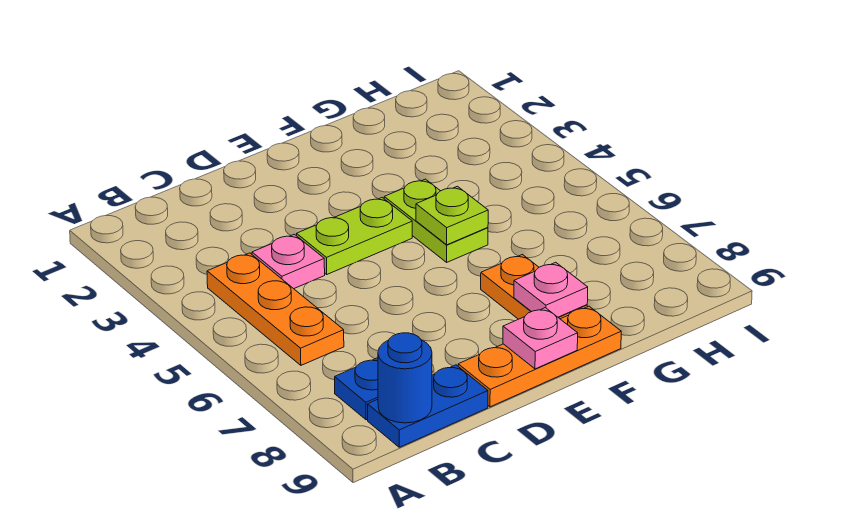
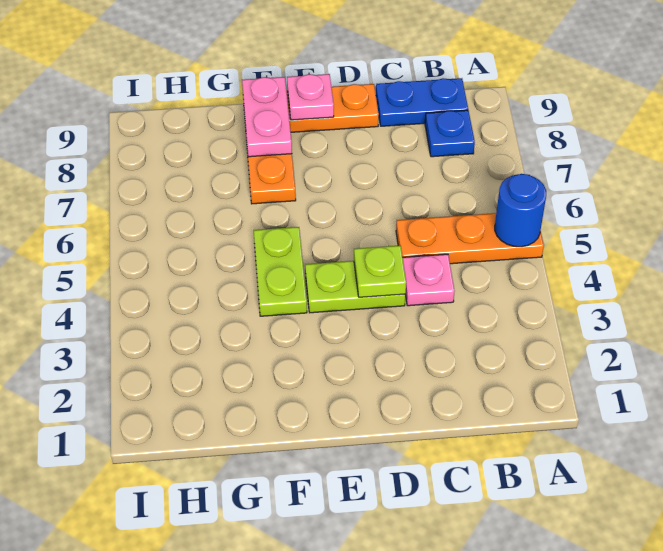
orange plate B4:B6 level 1 -> orange plate A5:C5 level 1
blue round brick B9 level 2 -> blue round brick A5 level 2
lime plate F5 level 2 -> lime plate D4 level 2
pink plate F8 level 2 -> pink plate F8:F9 level 2

